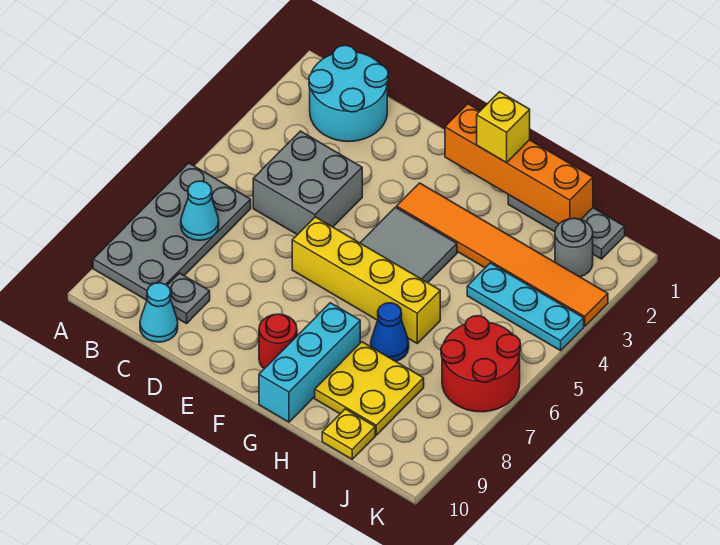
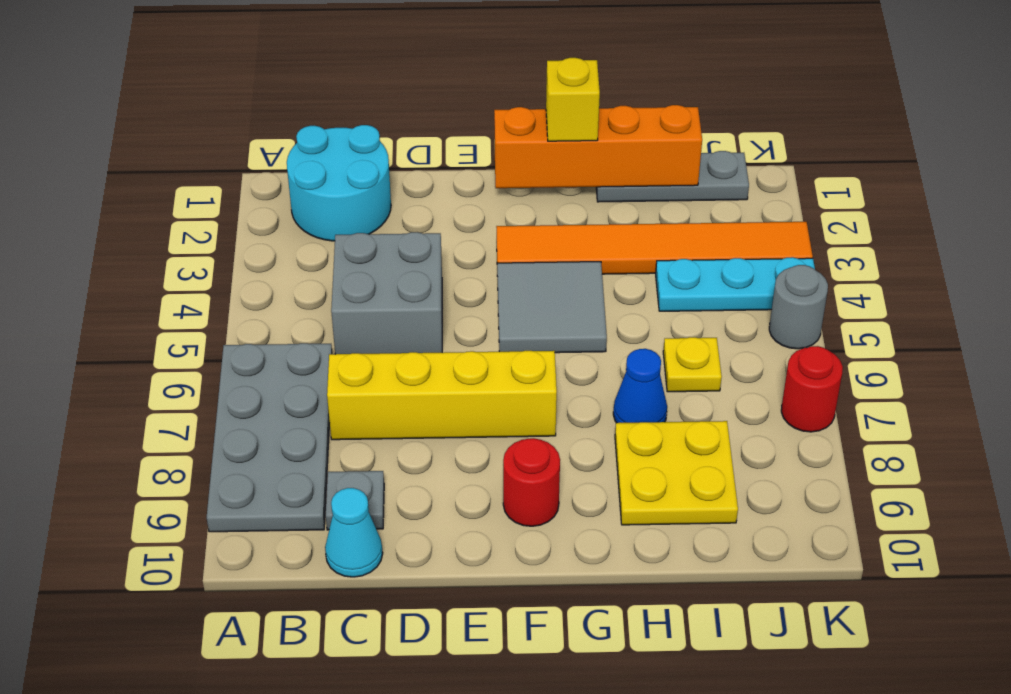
cyan cone B7 level 2 -> none
yellow brick E6:H6 level 1 -> yellow brick C7:F7 level 1
cyan brick G8:G10 level 1 -> none
yellow plate I10 level 1 -> yellow plate I6 level 1
grey round brick J2 level 1 -> grey round brick K5 level 1
red round brick J6:K7 level 1 -> red round brick K7 level 1

